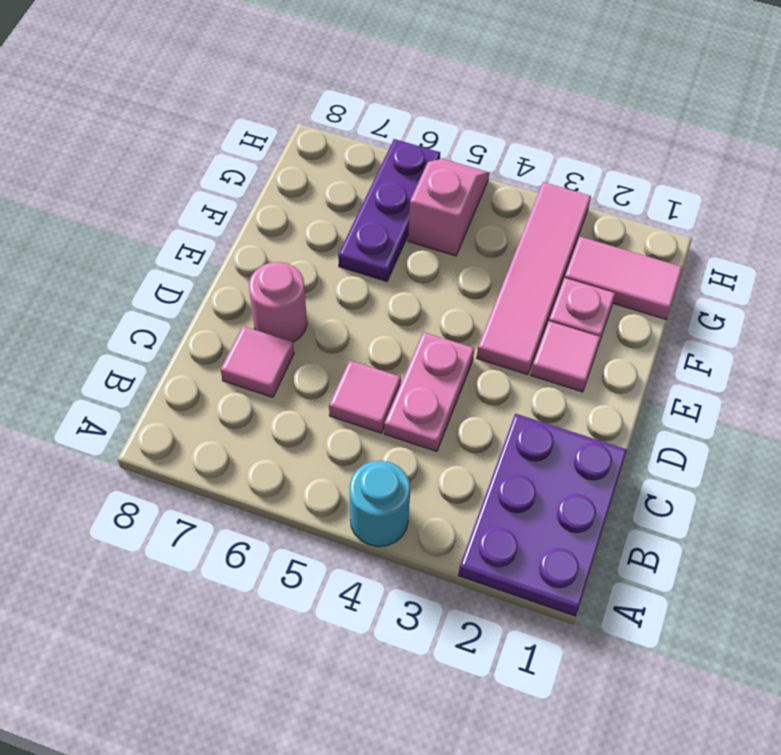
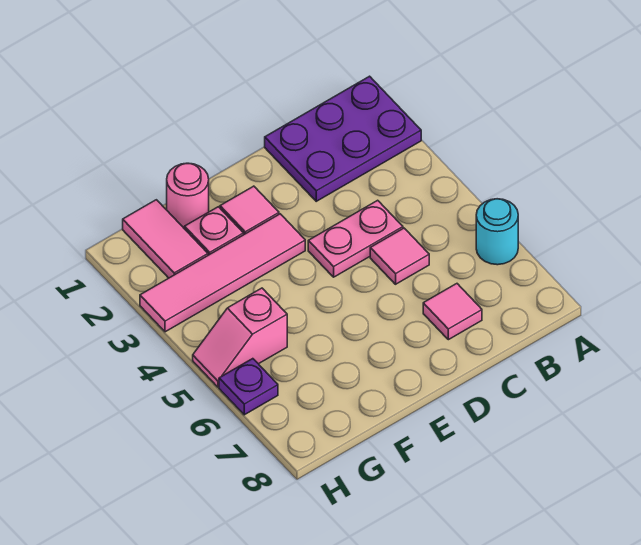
cyan round brick A4 level 1 -> cyan round brick A6 level 1
pink round brick D7 level 1 -> pink round brick F1 level 1
purple plate F6:H6 level 1 -> purple plate H6 level 1

